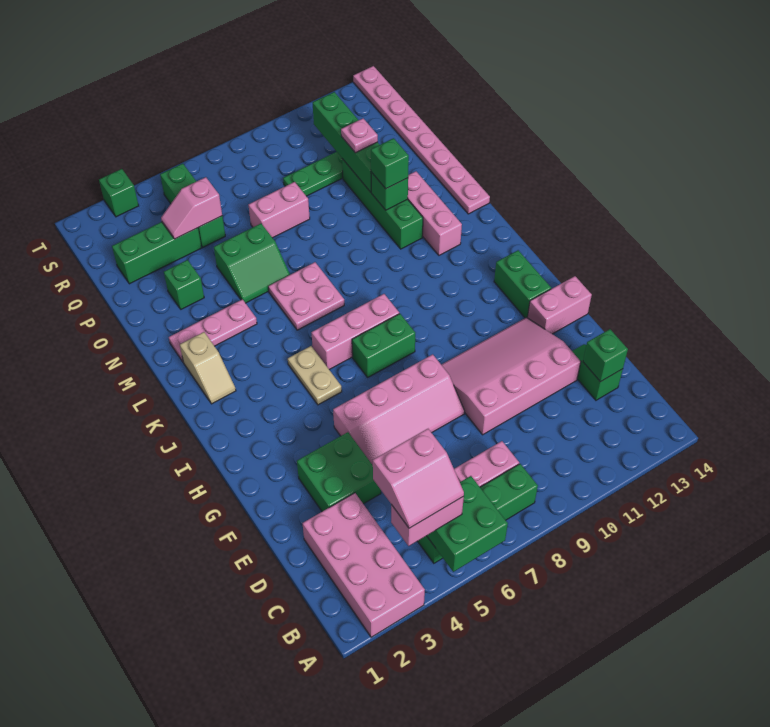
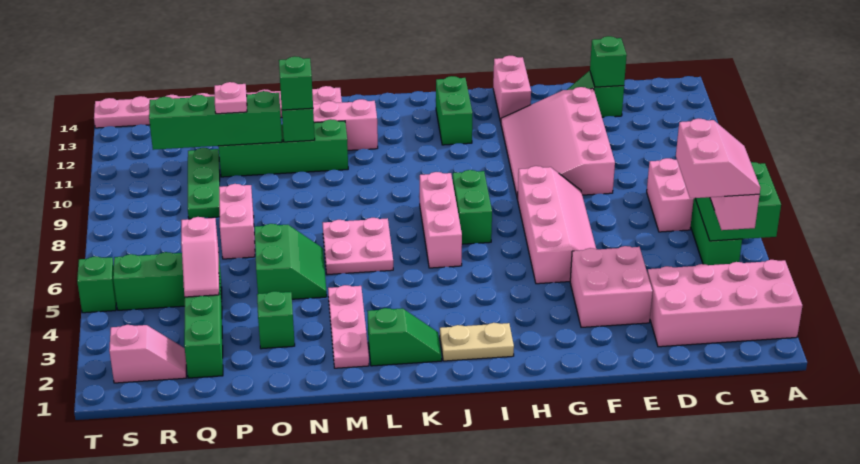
green brick E3:F4 level 1 -> pink brick E3:F4 level 1
green brick H13:I13 level 1 -> green brick I12:I13 level 1
tan plate I5:J5 level 1 -> tan plate I2:J2 level 1
tan slope K2:L2 level 1 top L -> green slope K2:L2 level 1 top L
none -> pink slope R2:S2 level 1 top S
green brick T3 level 1 -> green brick T5 level 1

